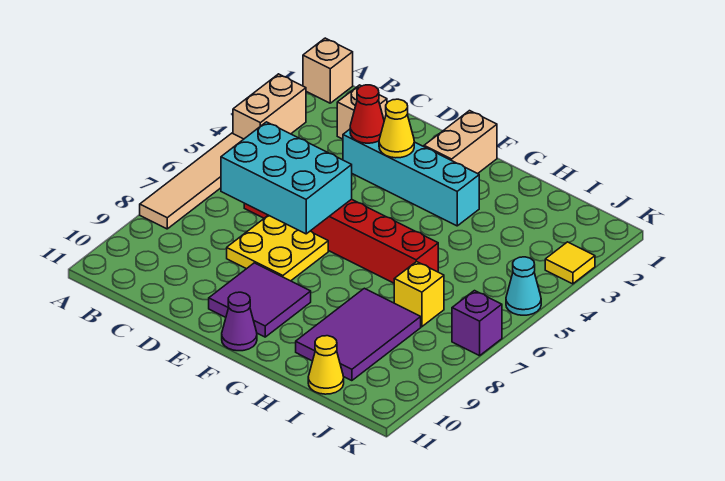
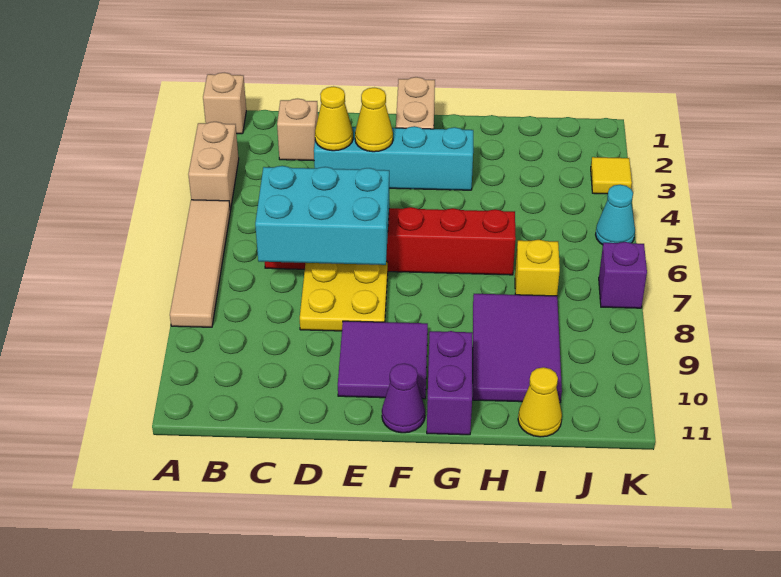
red cone D3 level 2 -> yellow cone D3 level 2
none -> purple brick G10:G11 level 1

